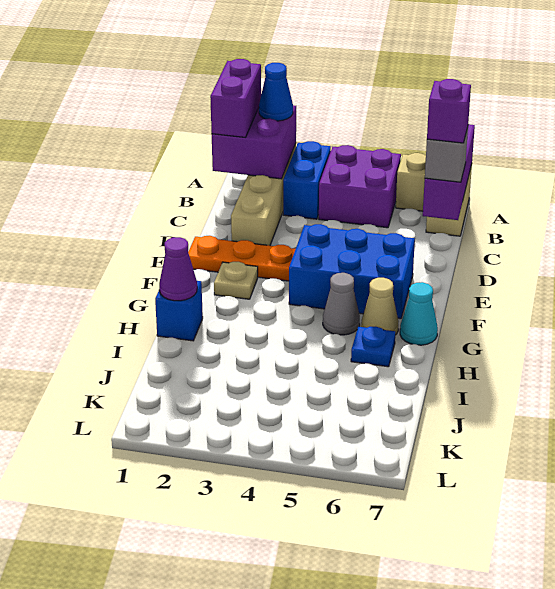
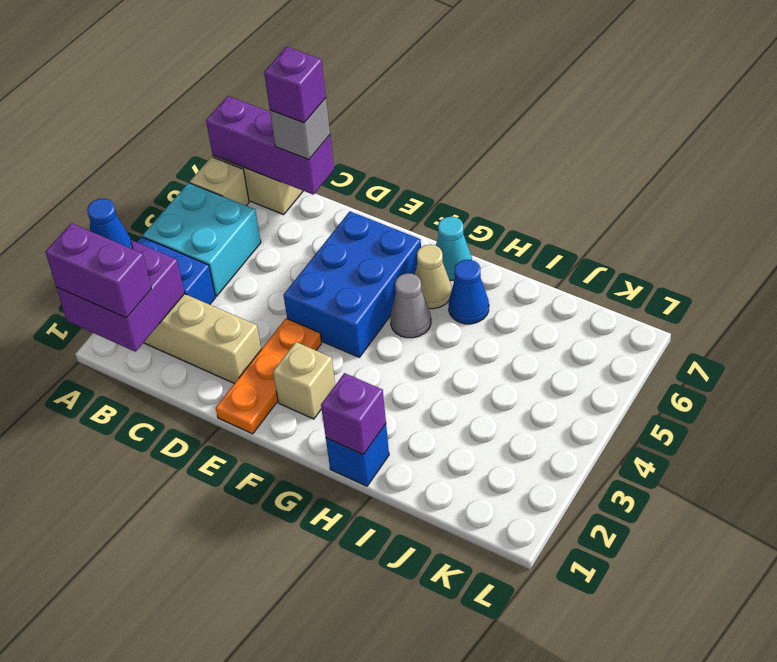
purple brick A4:B5 level 1 -> cyan brick A4:B5 level 1
tan plate F2 level 1 -> tan brick F2 level 1
purple cone H1 level 2 -> purple brick H1 level 2
blue plate H6 level 1 -> blue cone H6 level 1

